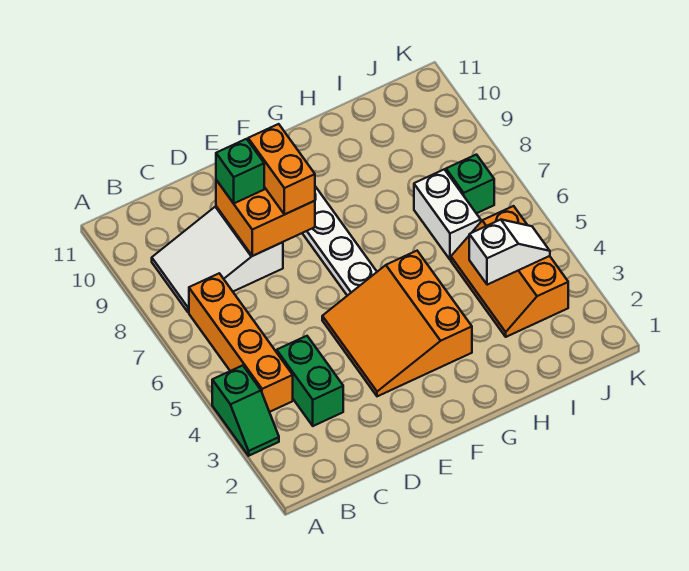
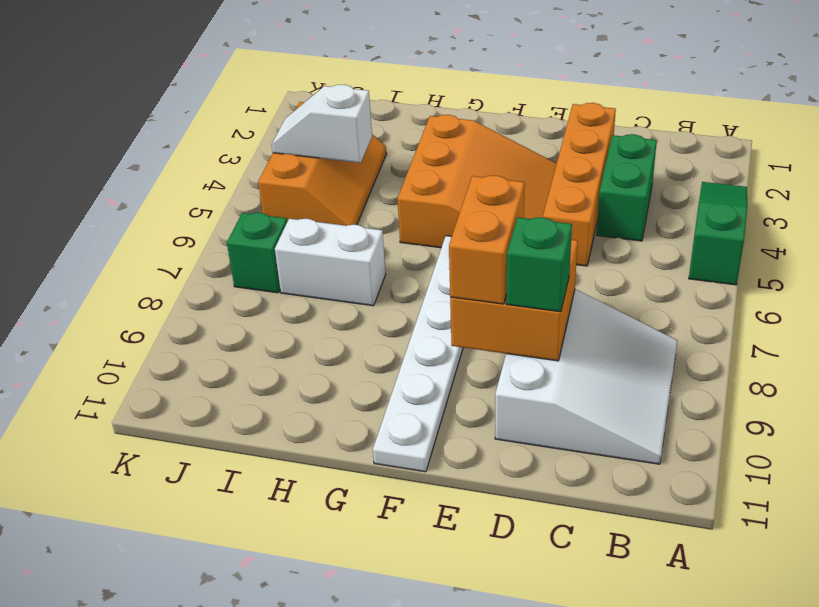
green slope A3:A4 level 1 top 4 -> green slope A3:A5 level 1 top 5
orange brick B4:B7 level 1 -> orange brick D2:D5 level 1
white slope B8:D9 level 1 top D -> white slope B8:D10 level 1 top D
white brick I6:I7 level 1 -> white brick H7:I7 level 1

